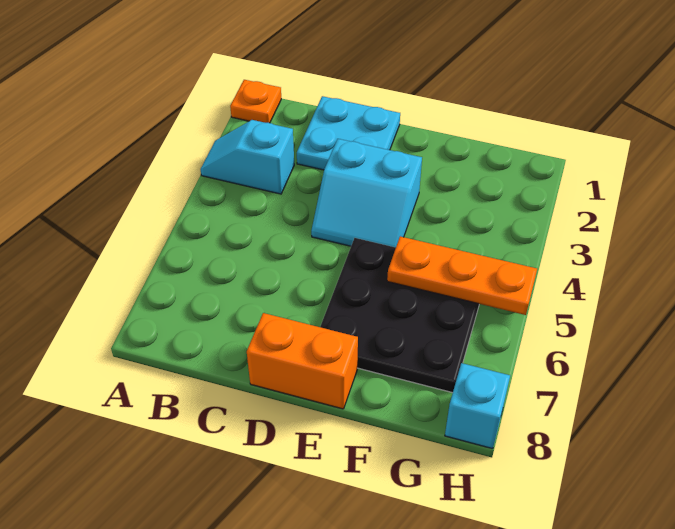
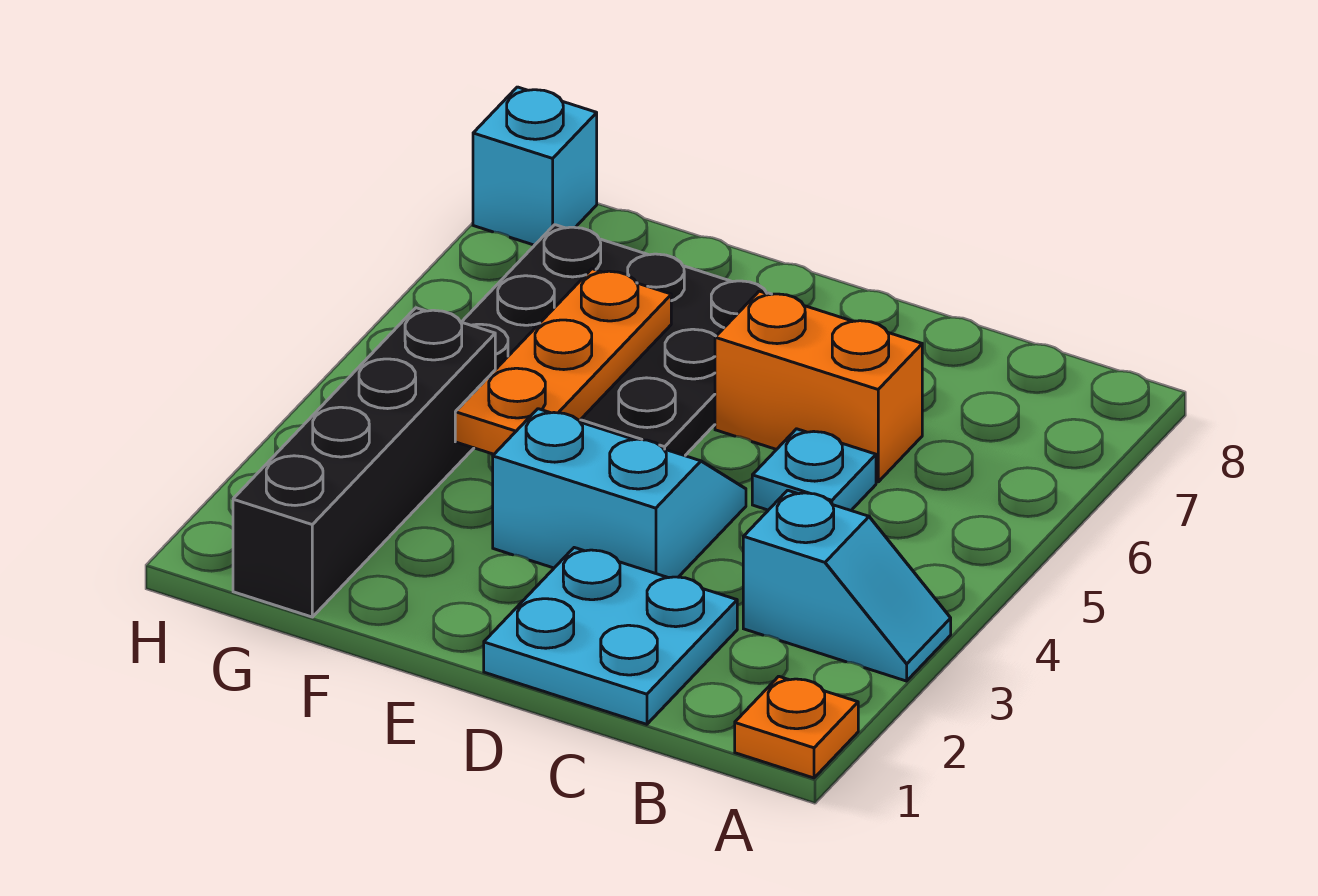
none -> cyan plate C5 level 1
orange brick D8:E8 level 1 -> orange brick C6:D6 level 1
orange plate F5:H5 level 2 -> orange plate F4:F6 level 2
none -> black brick G1:G4 level 1

